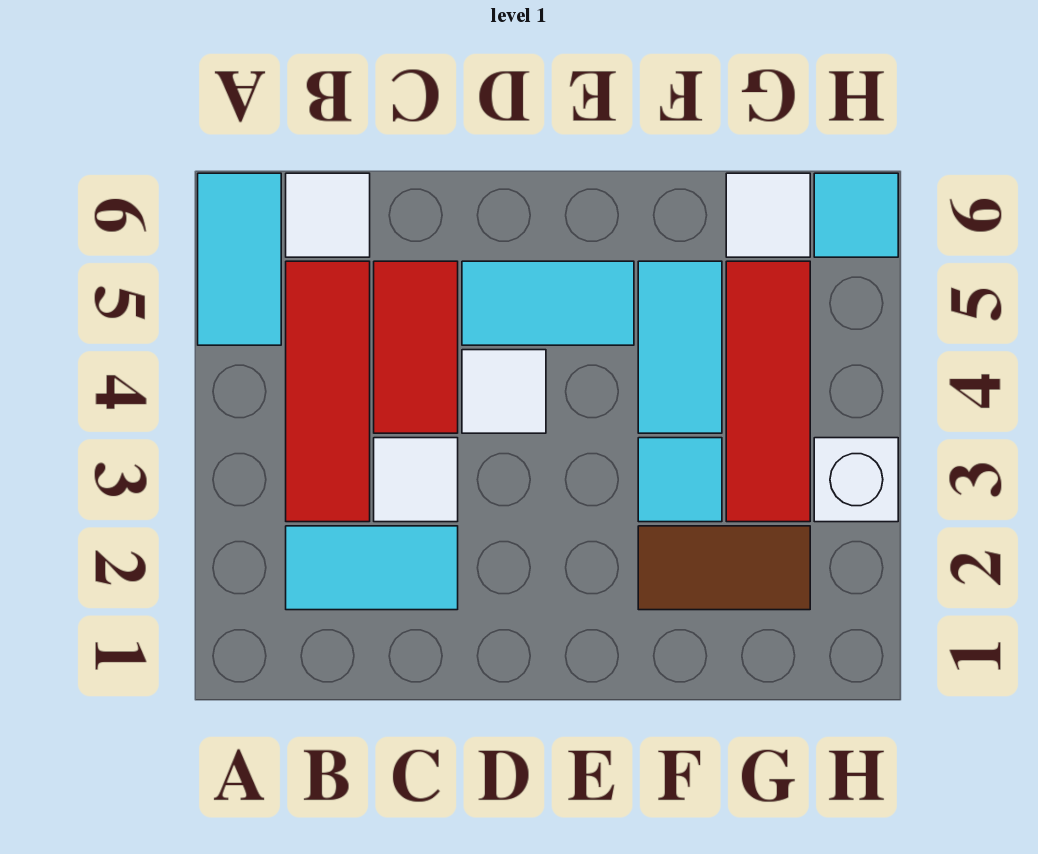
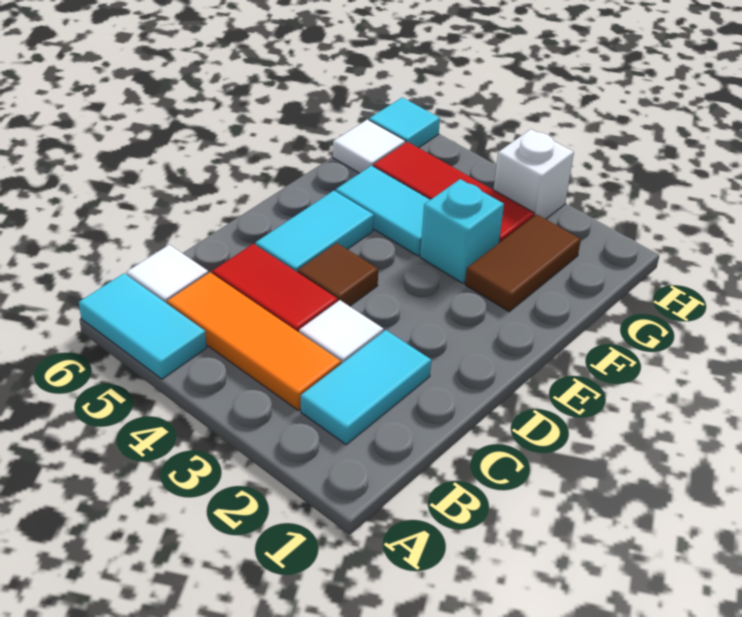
red tile B3:B5 level 1 -> orange tile B3:B5 level 1
white tile D4 level 1 -> brown tile D4 level 1
cyan tile F3 level 1 -> cyan brick F3 level 1

